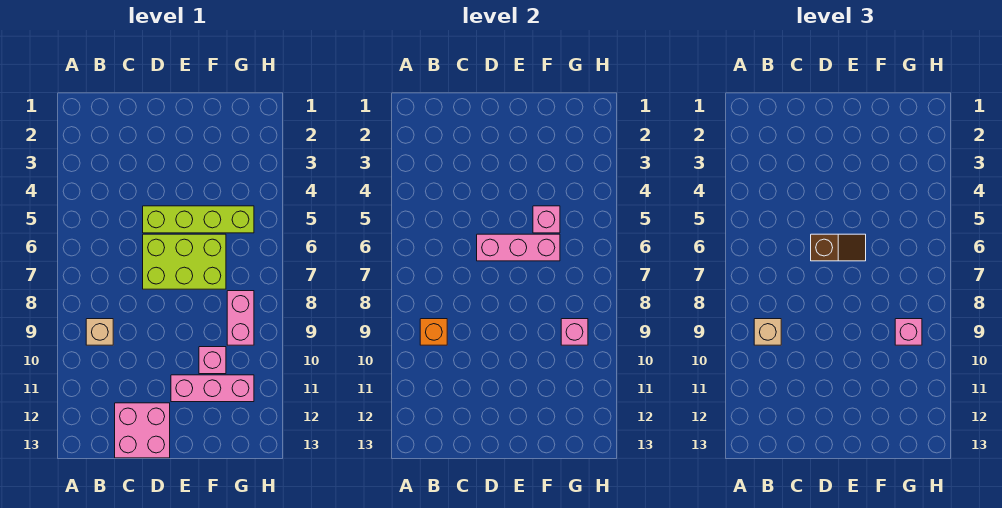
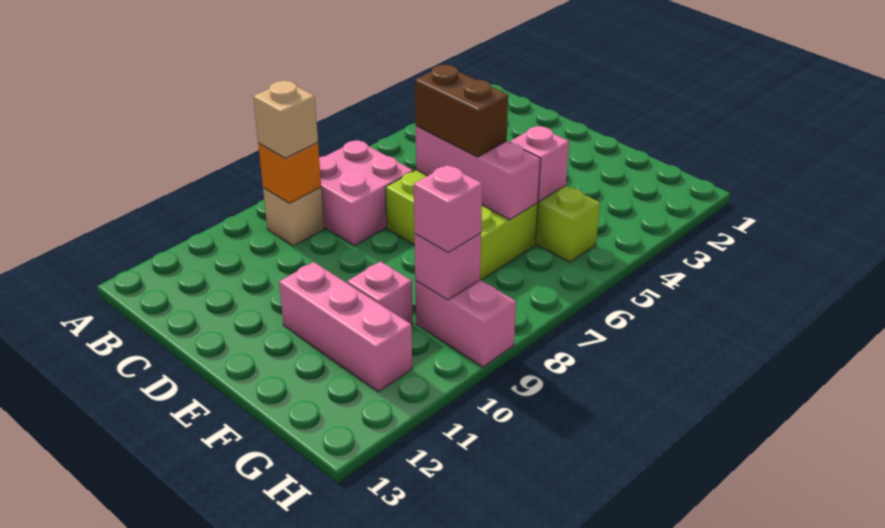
pink brick C12:D13 level 1 -> pink brick B7:C8 level 1
brown slope D6:E6 level 3 top D -> brown brick D6:E6 level 3
pink brick G8:G9 level 1 -> pink brick G9:H9 level 1

